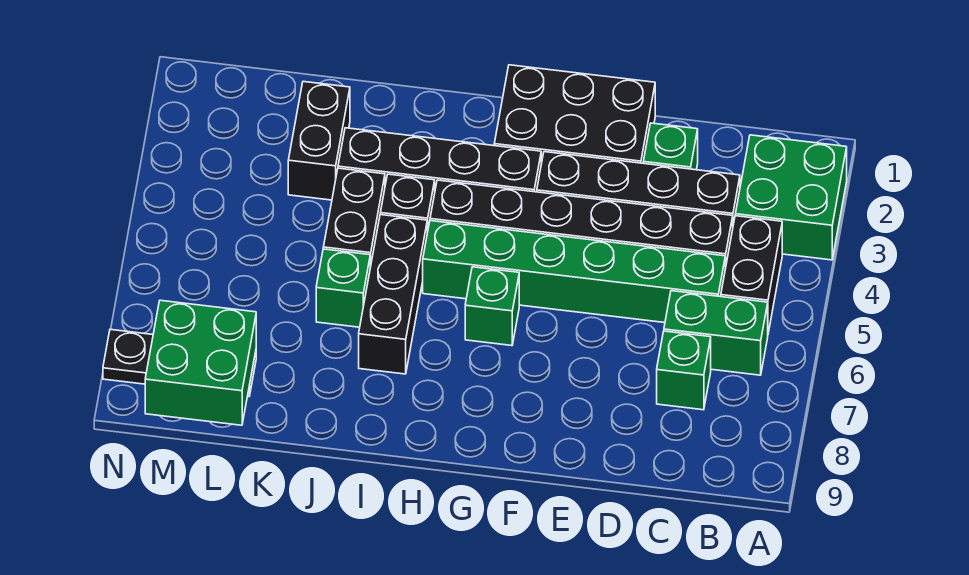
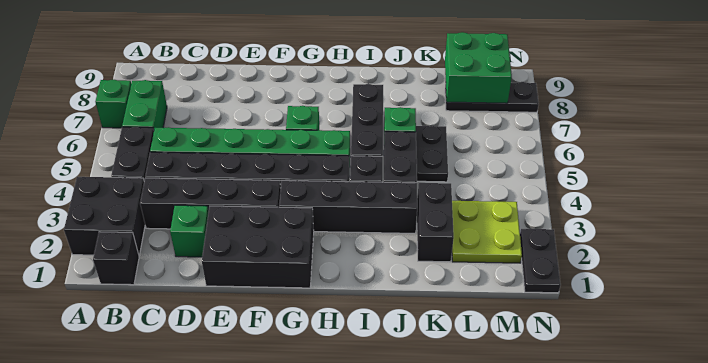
green brick A2:B3 level 1 -> black brick A2:B3 level 1
none -> black brick B1 level 1
green brick B6:C6 level 1 -> green brick B6:B7 level 1
green brick C7 level 1 -> green brick A7 level 1
none -> black plate K5:K6 level 1
none -> lime plate L2:M3 level 1
none -> black plate N1:N2 level 1

